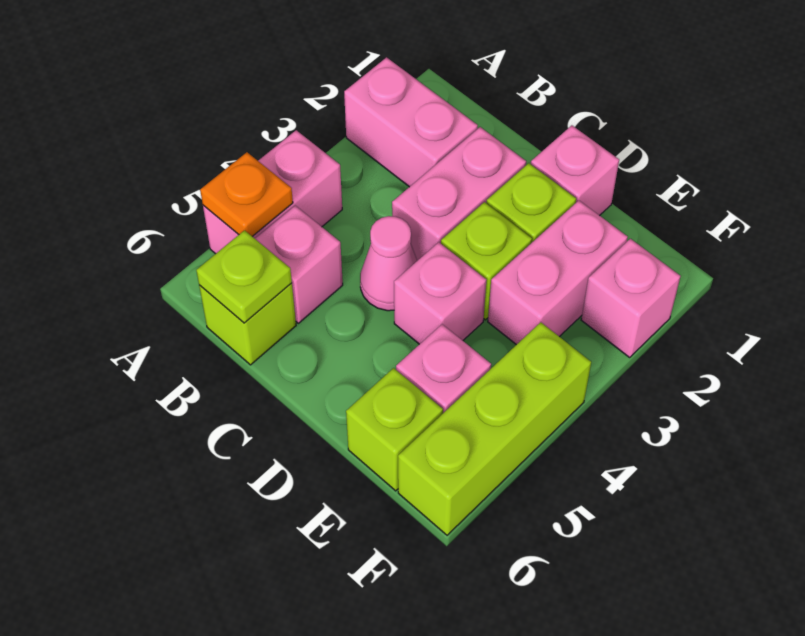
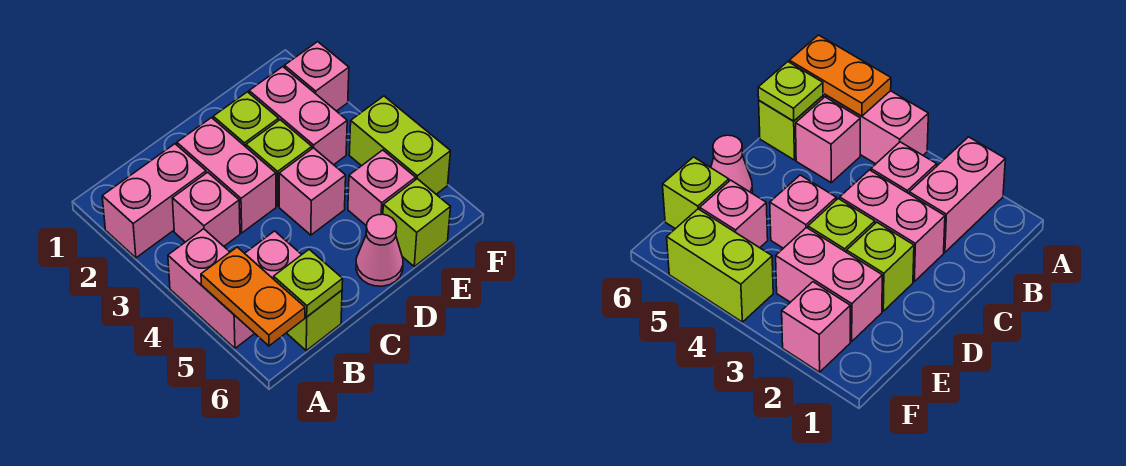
orange plate A5 level 2 -> orange plate A5:A6 level 2
pink cone C4 level 1 -> pink cone D6 level 1
pink brick D1 level 1 -> pink brick B3 level 1
lime brick F4:F6 level 1 -> lime brick F4:F5 level 1

